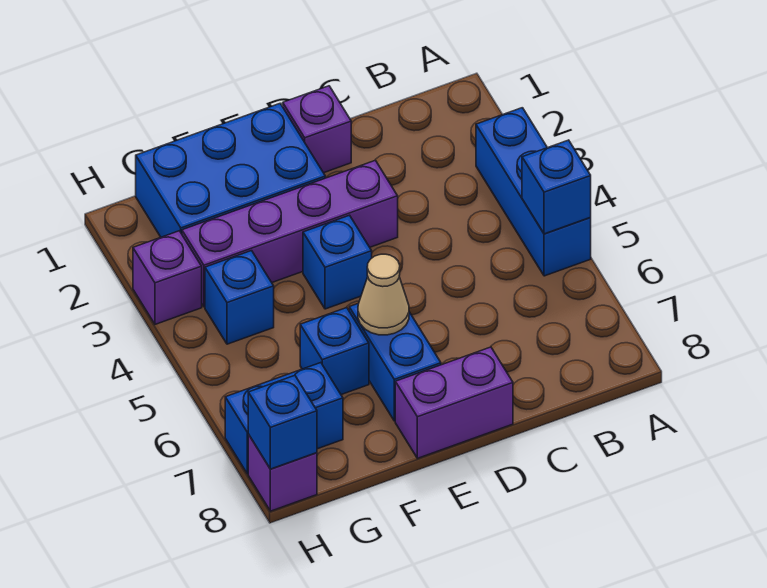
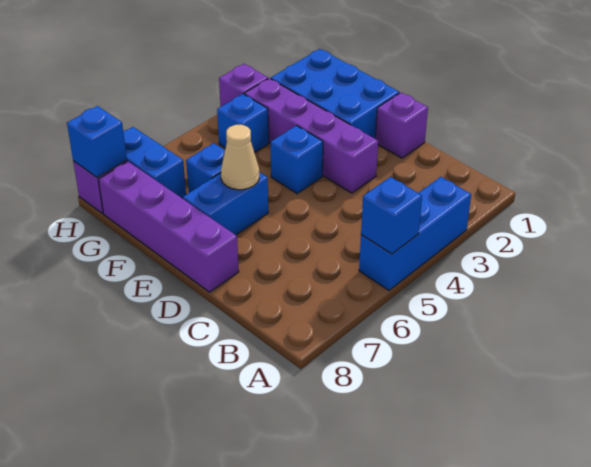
purple brick D8:E8 level 1 -> purple brick D8:G8 level 1

